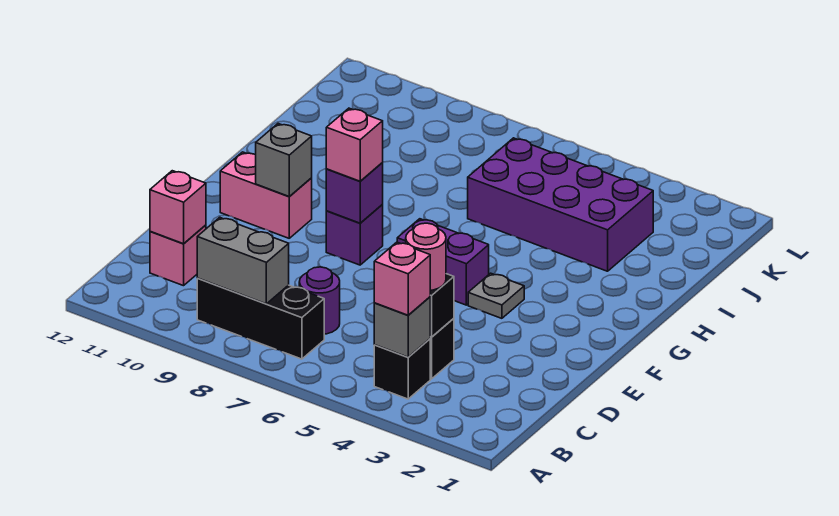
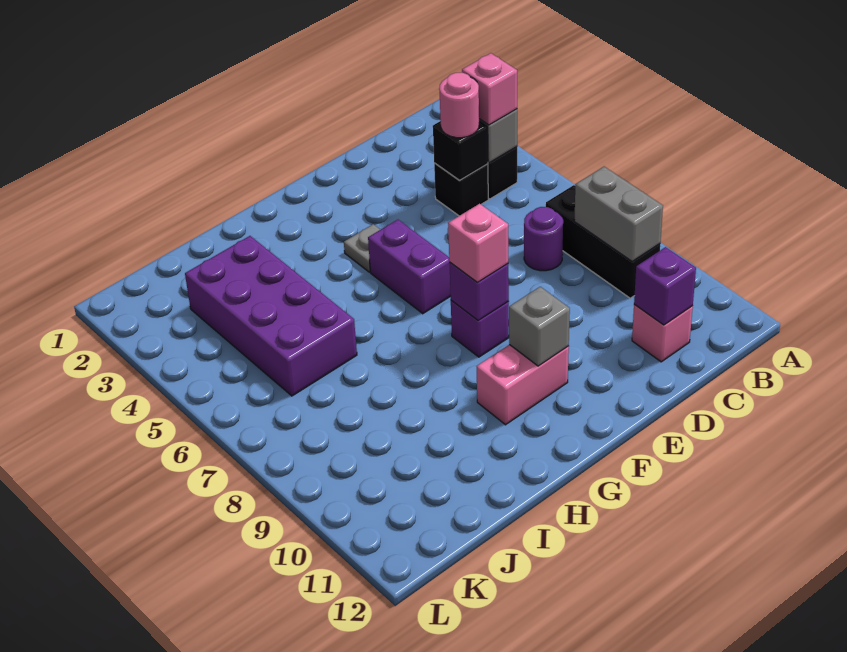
pink brick C11 level 2 -> purple brick C11 level 2
pink brick F10:F11 level 1 -> pink brick F10:G10 level 1

